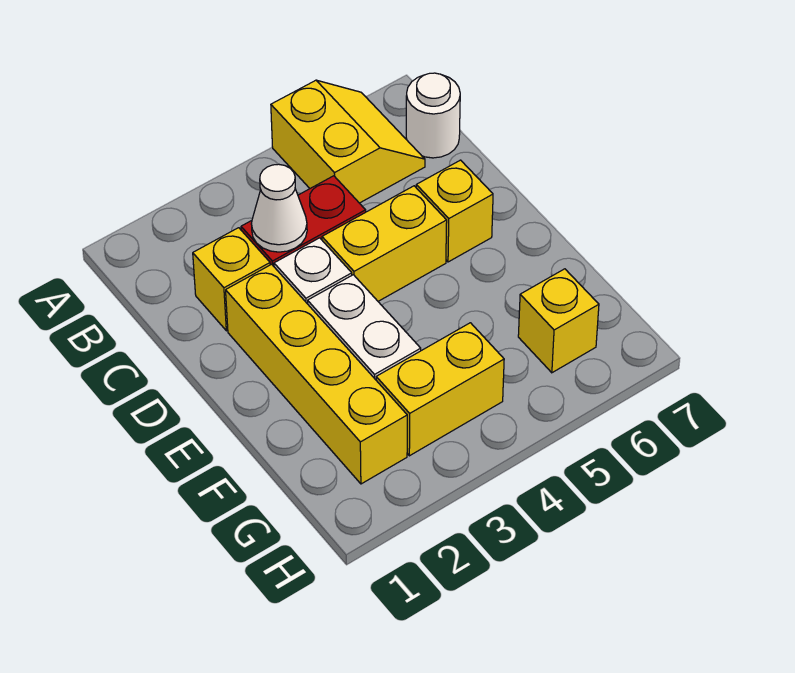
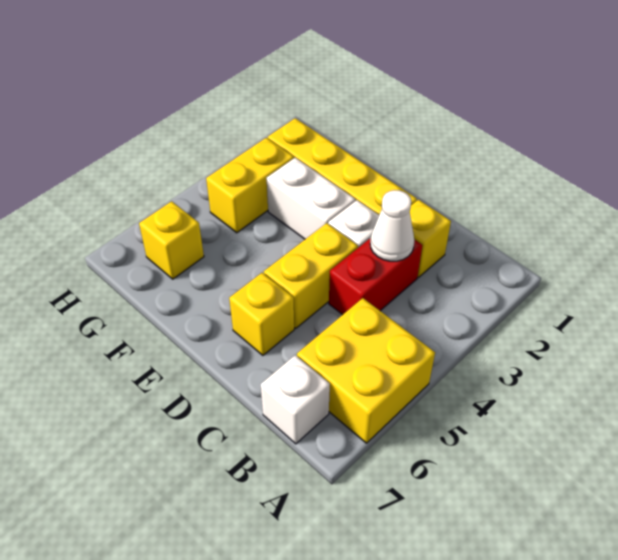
yellow slope A5:B6 level 1 top 5 -> yellow brick A5:B6 level 1
white round brick B7 level 1 -> white brick B7 level 1

